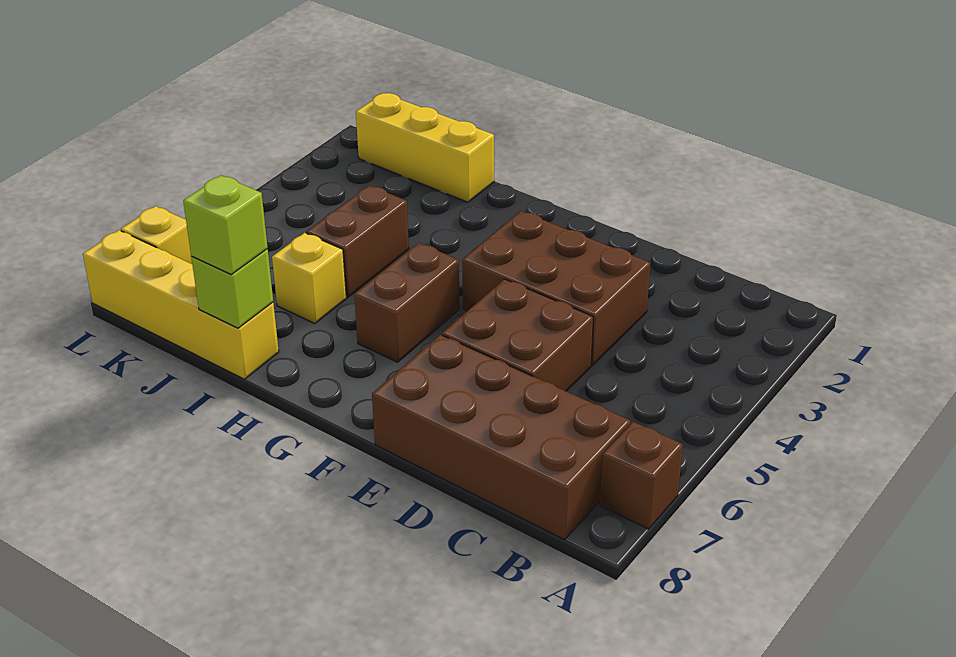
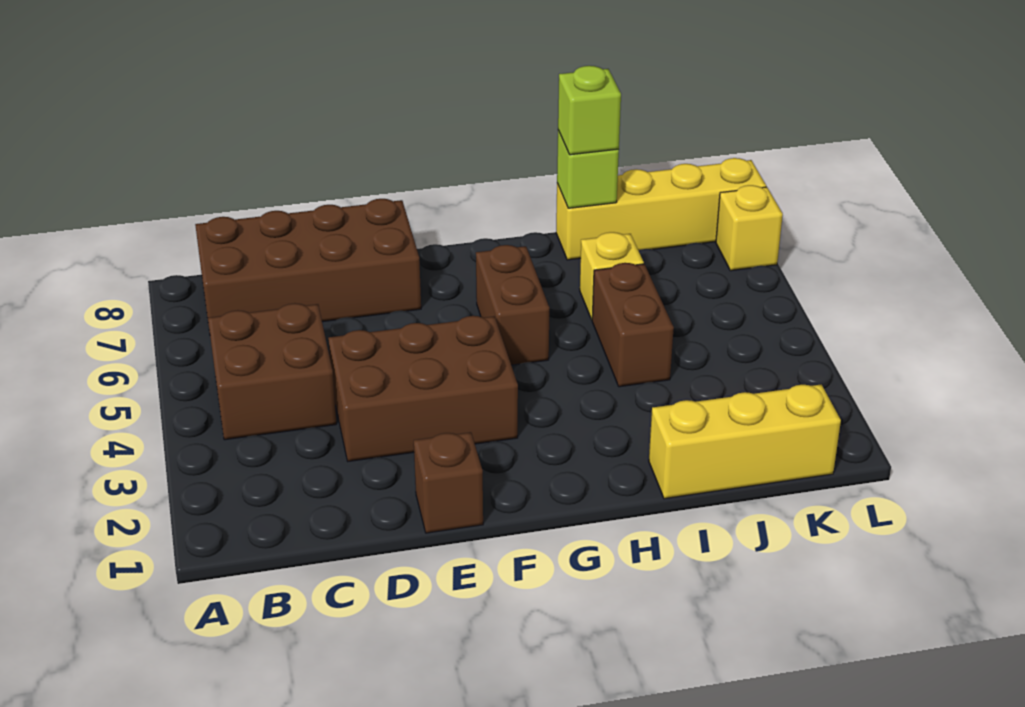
brown brick A7 level 1 -> brown brick E1 level 1
brown brick D5:E6 level 1 -> brown brick B4:C5 level 1

